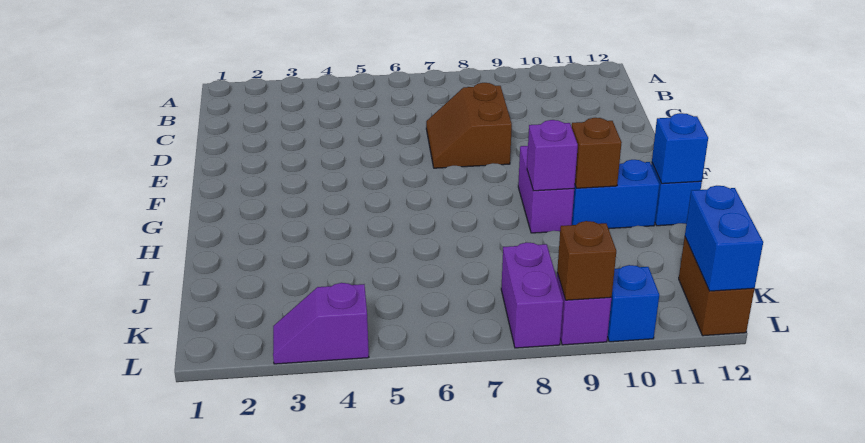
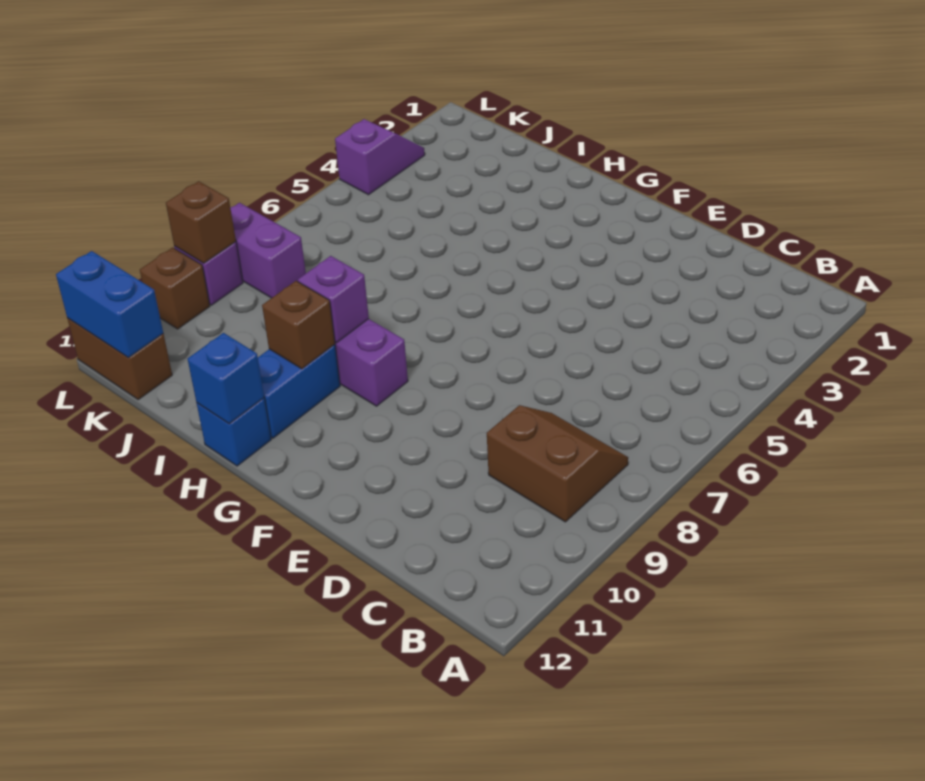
brown slope D7:E8 level 1 top 8 -> brown slope B8:C9 level 1 top 9
blue brick L10 level 1 -> brown brick L10 level 1

